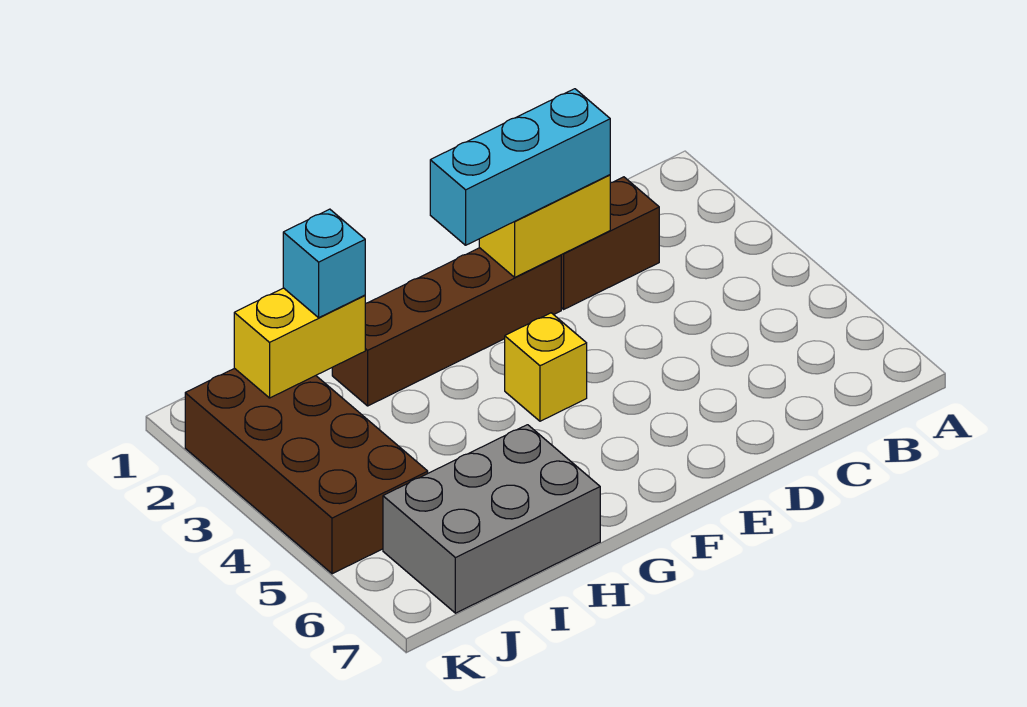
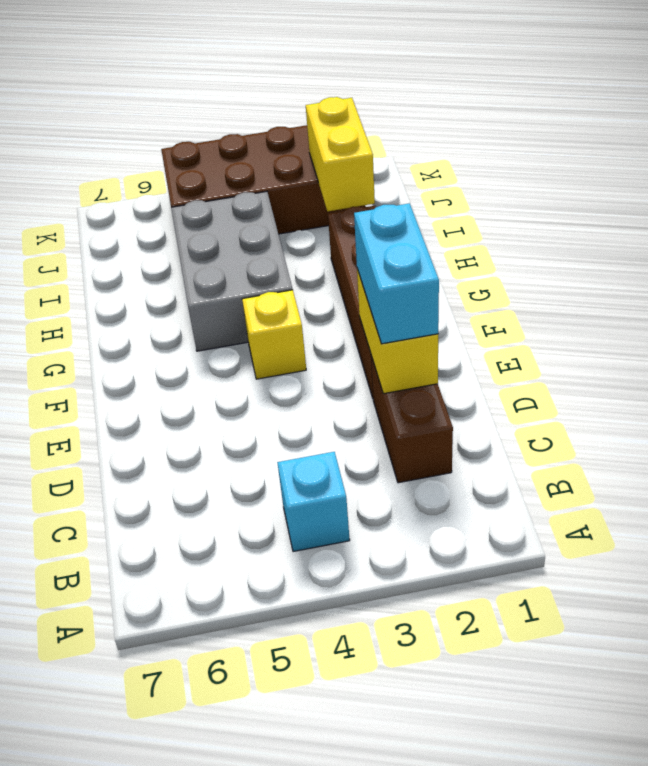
cyan brick D2:F2 level 3 -> cyan brick D2:E2 level 3
grey brick H6:J7 level 1 -> grey brick G4:I5 level 1
cyan brick I2 level 3 -> cyan brick B4 level 1

